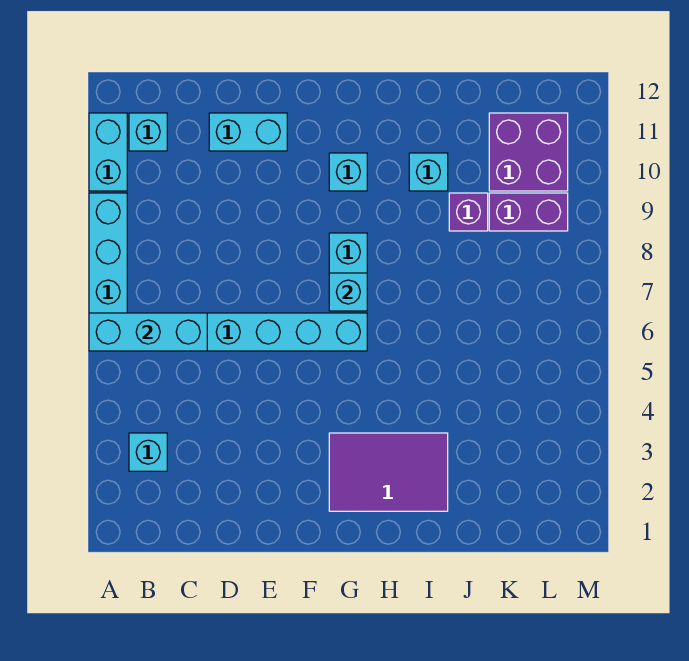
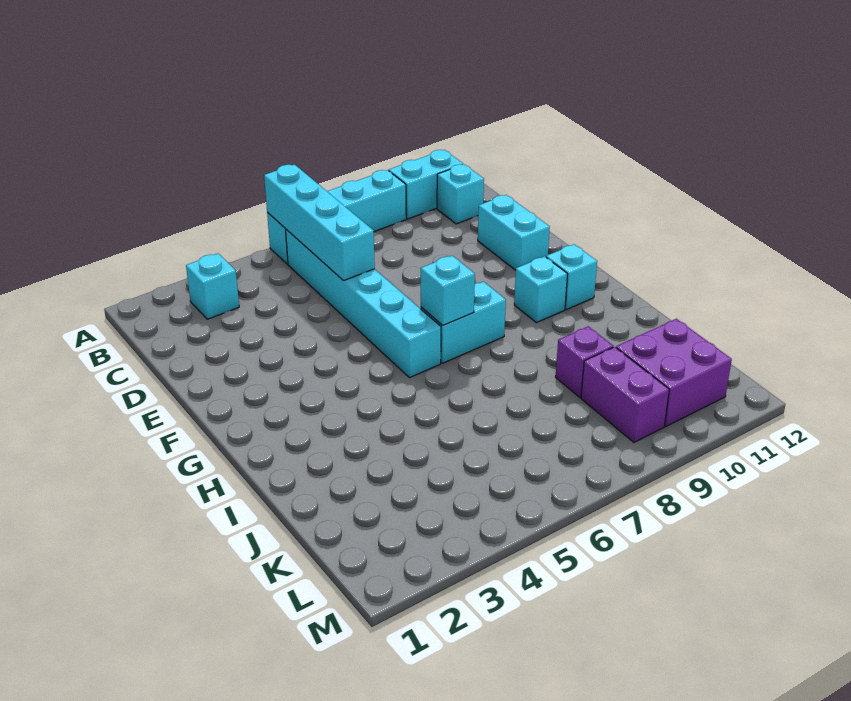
cyan brick A6:C6 level 2 -> cyan brick A6:D6 level 2
purple tile G2:I3 level 1 -> none
cyan brick I10 level 1 -> cyan brick G11 level 1

